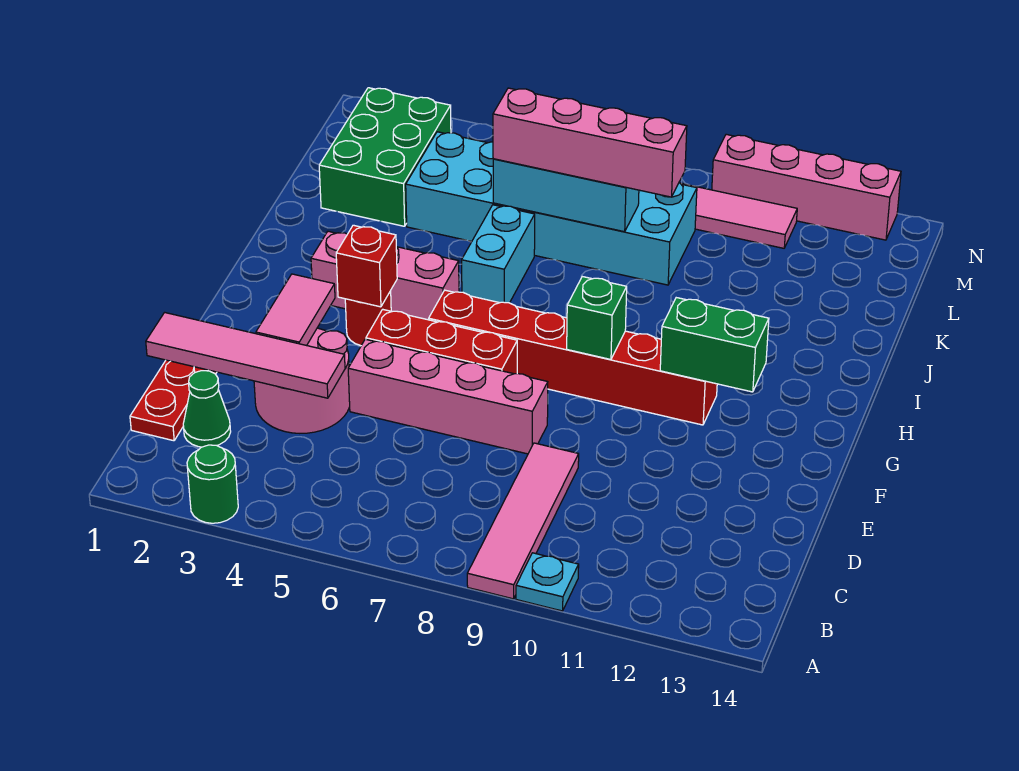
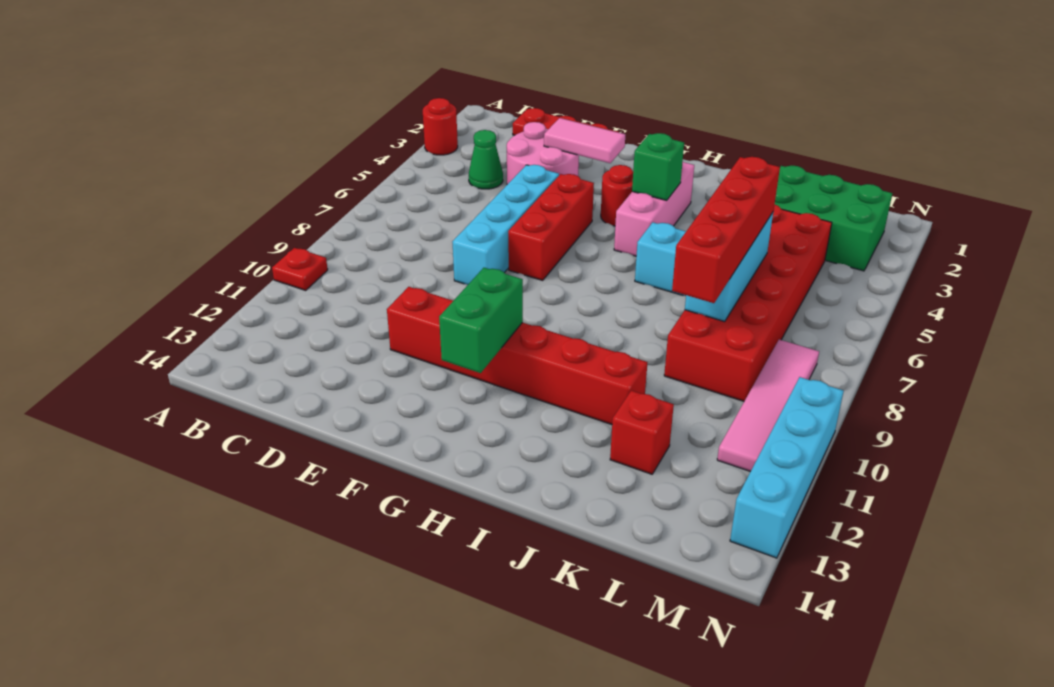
green round brick A3 level 1 -> red round brick A3 level 1
pink tile A9:D9 level 1 -> none
cyan plate A10 level 1 -> red plate A10 level 1
green cone C2 level 1 -> green cone C4 level 1
pink tile D1:D4 level 2 -> none
pink brick E5:E8 level 1 -> cyan brick E5:E8 level 1
red brick G4 level 2 -> red brick K12 level 1
red brick G6:G11 level 1 -> red brick E11:J11 level 1
green brick G9 level 2 -> green brick H4 level 2
cyan brick K4:L9 level 1 -> red brick K4:L9 level 1
pink brick K6:K9 level 3 -> red brick K6:K9 level 3
pink brick N10:N13 level 1 -> cyan brick N10:N13 level 1

